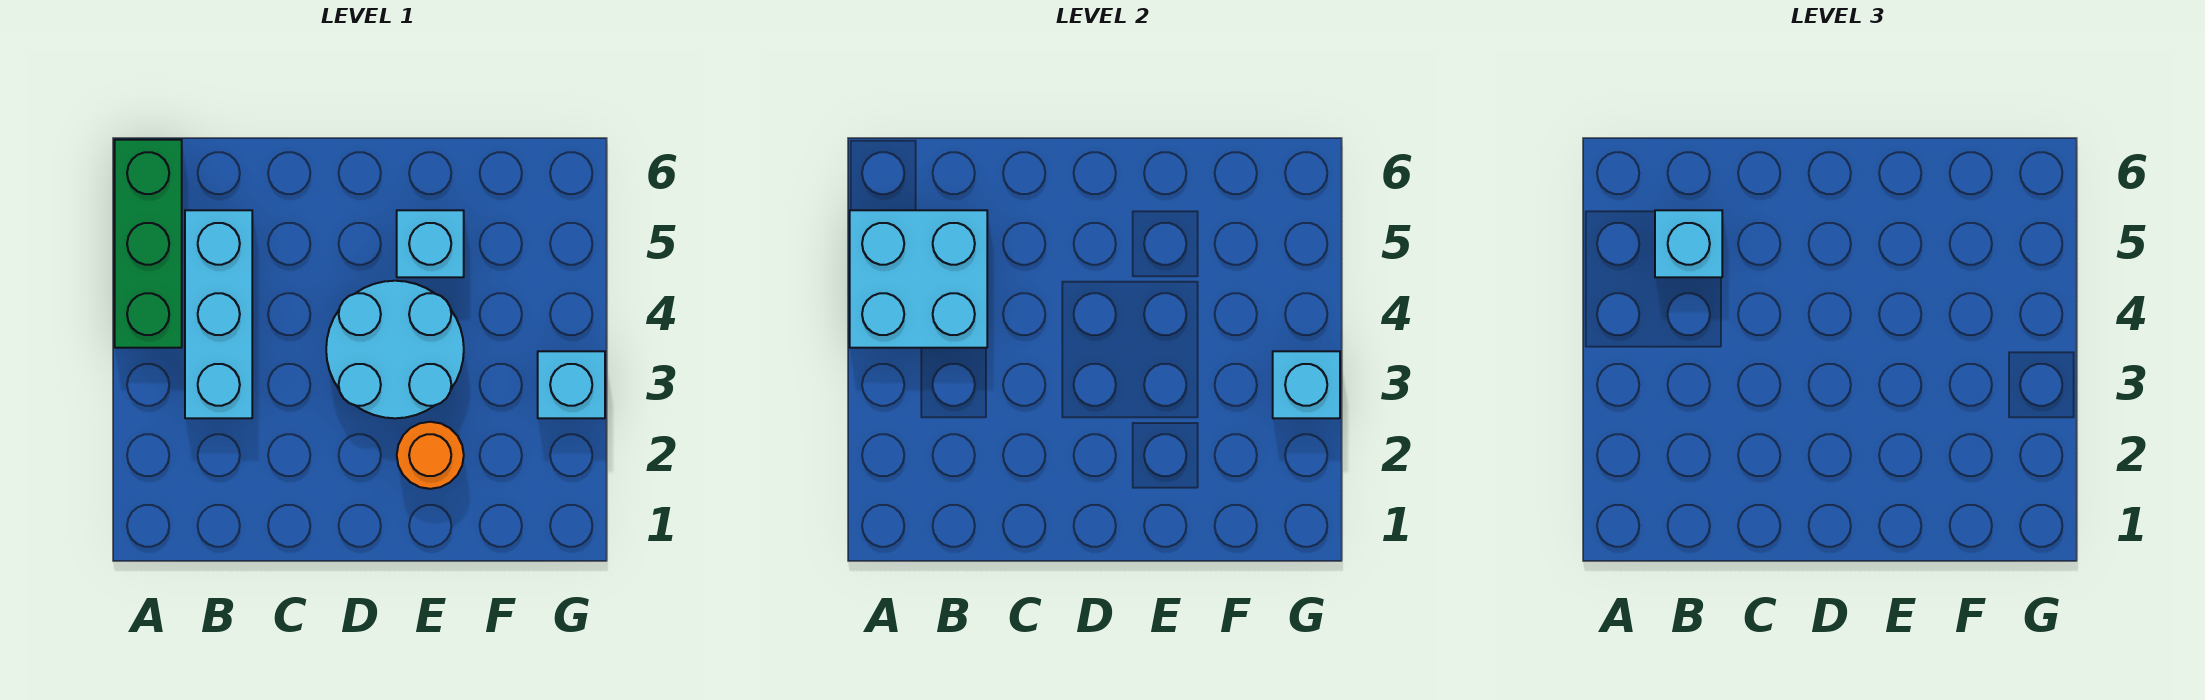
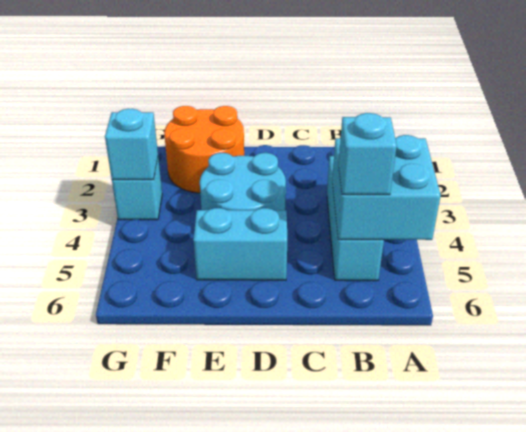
green brick A4:A6 level 1 -> none
orange round brick E2 level 1 -> orange round brick E1:F2 level 1
cyan brick E5 level 1 -> cyan brick D5:E5 level 1

